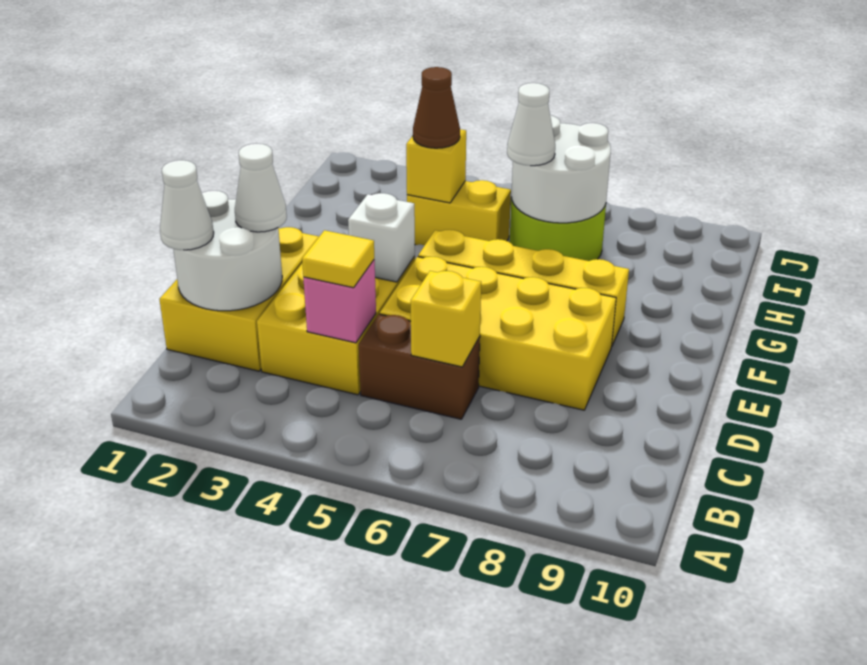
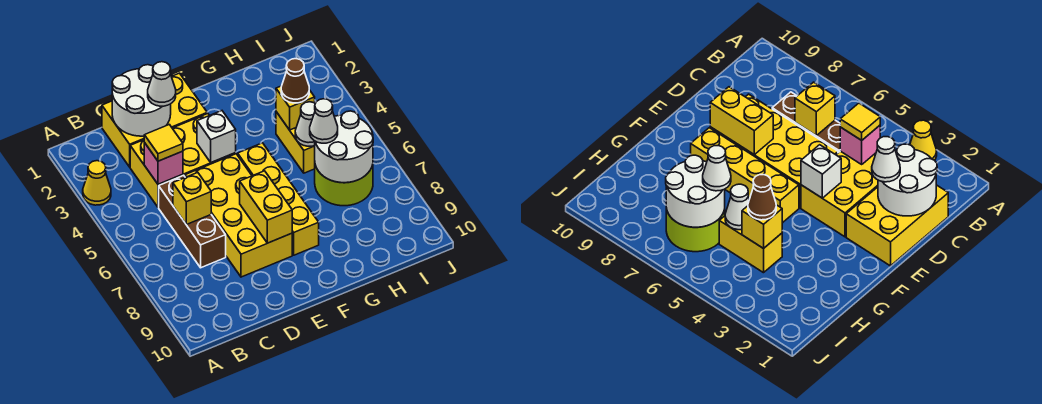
none -> yellow cone A3 level 1
white cone C1 level 3 -> white cone H5 level 2
brown brick C5:C6 level 1 -> brown brick C5:C7 level 1
none -> yellow brick E7:E8 level 2

